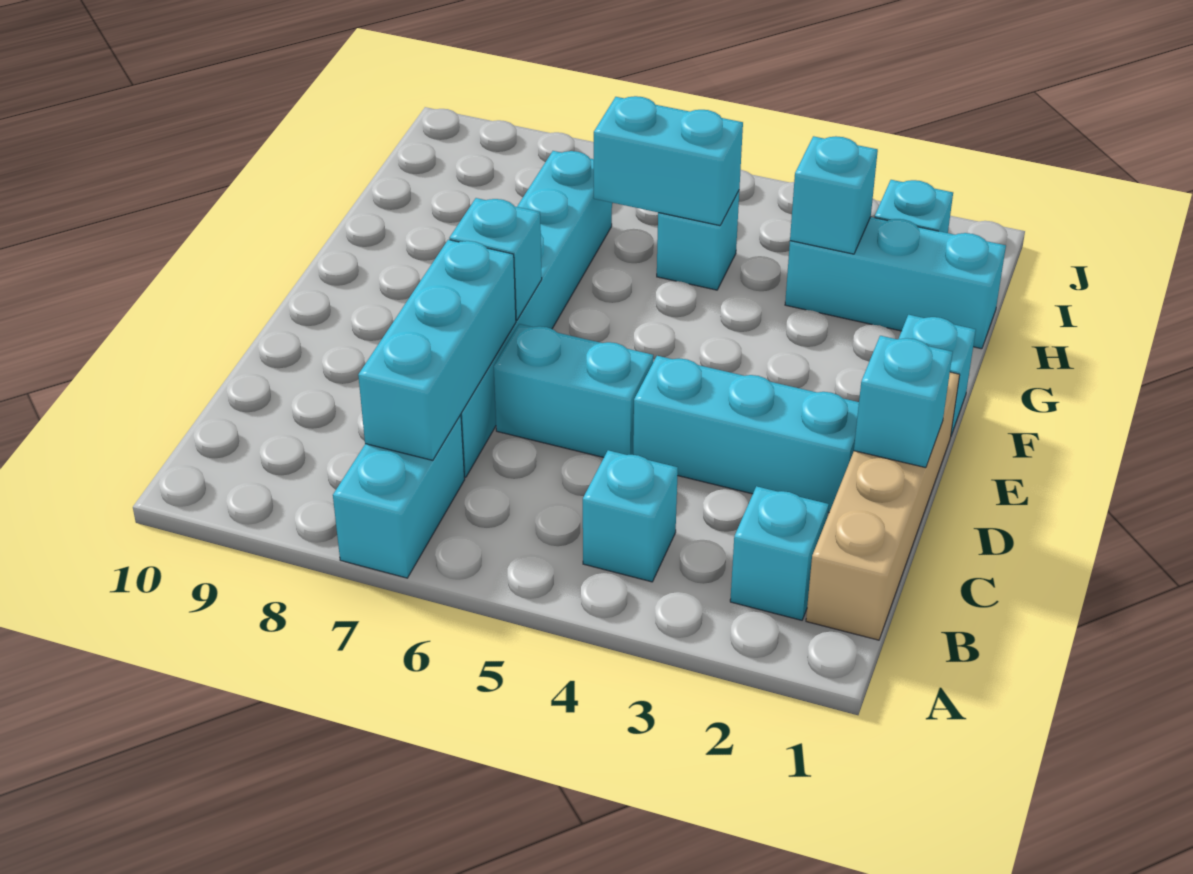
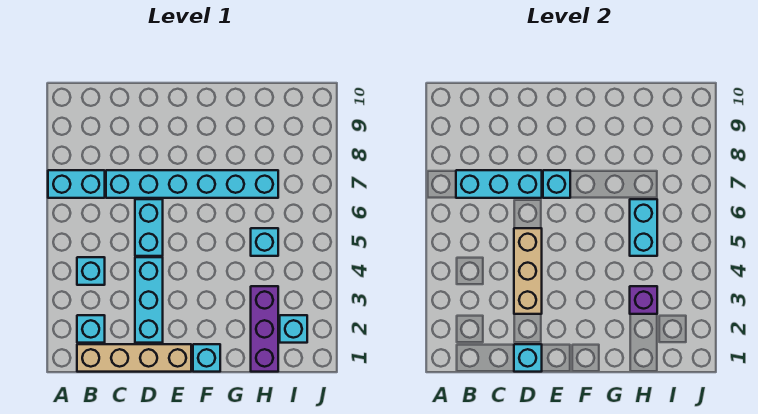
none -> tan brick D3:D5 level 2
cyan brick H1:H3 level 1 -> purple brick H1:H3 level 1
cyan brick H3 level 2 -> purple brick H3 level 2

